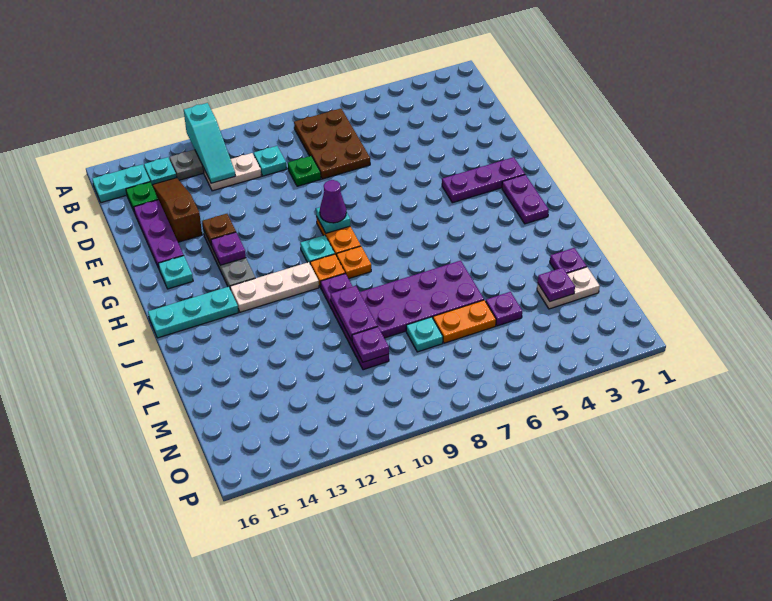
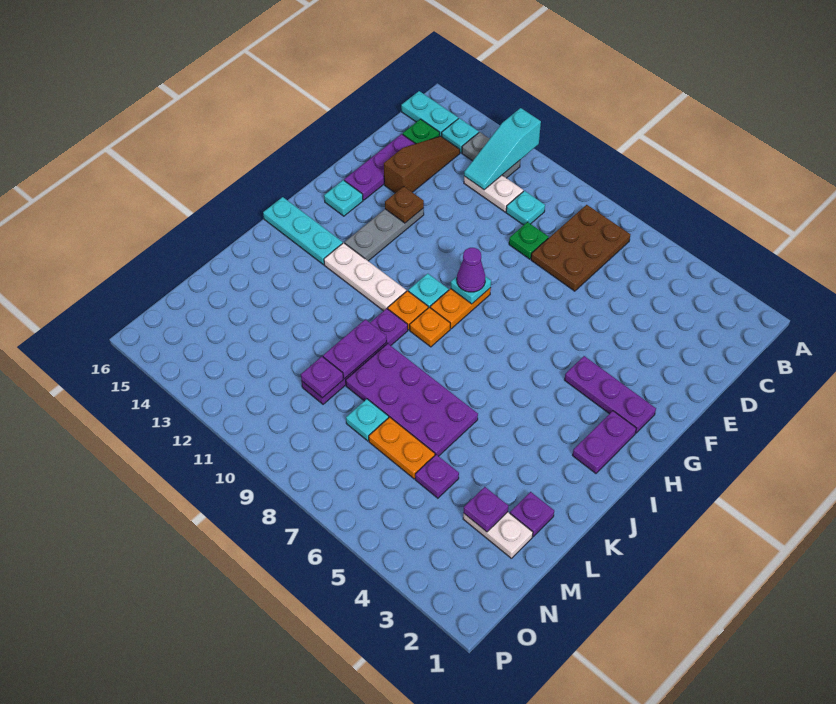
purple plate G13 level 2 -> none

